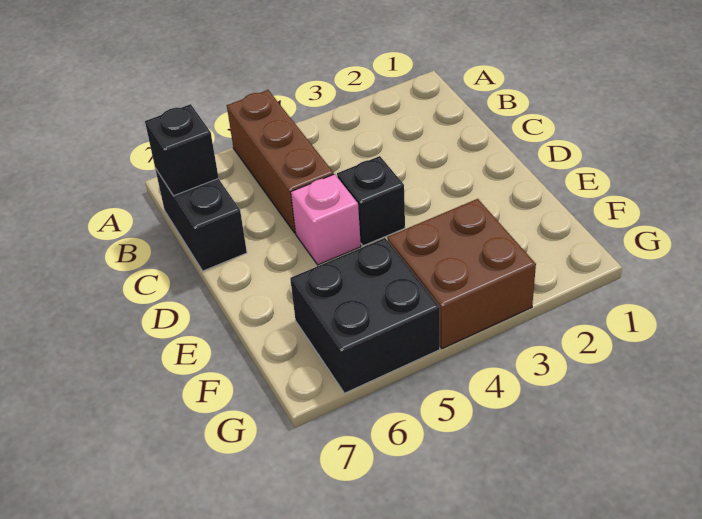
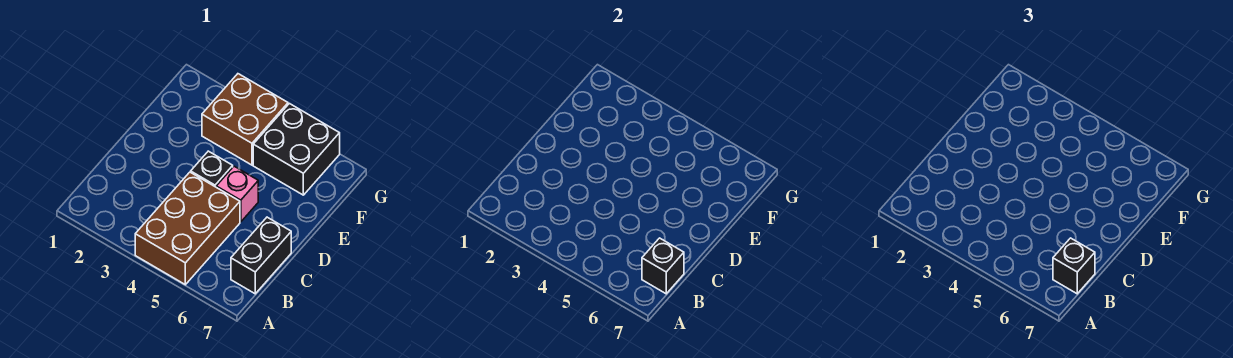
brown brick A5:C5 level 1 -> brown brick A4:C5 level 1
none -> black brick B7 level 3

